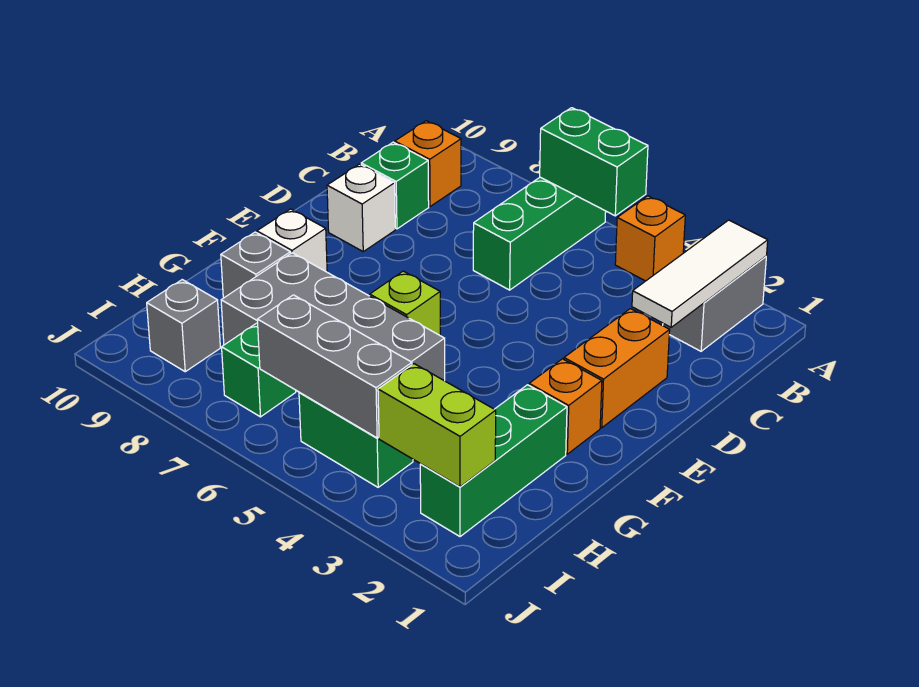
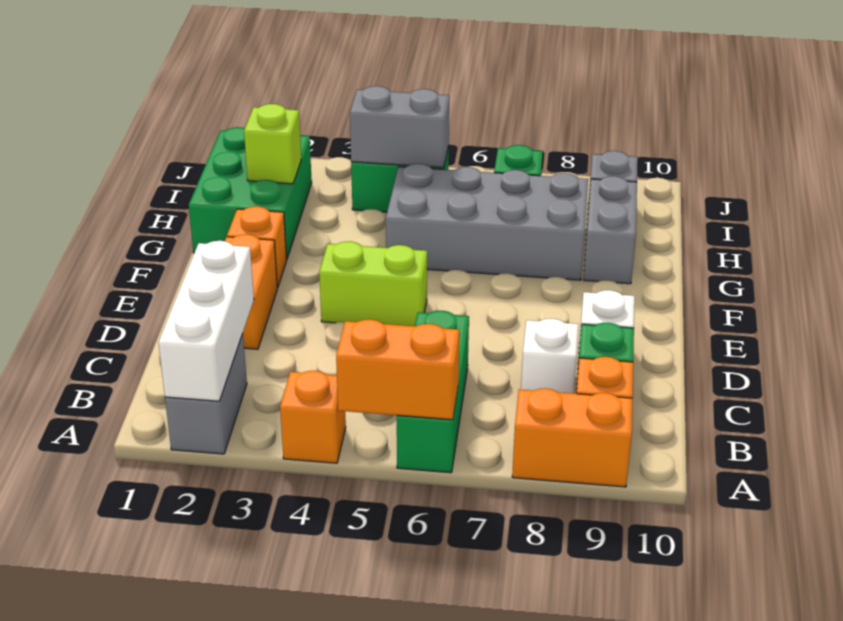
white tile A2:C2 level 2 -> white brick A2:C2 level 2
green brick A5:A6 level 2 -> orange brick A5:A6 level 2
none -> orange brick A8:A9 level 1
lime brick F6 level 1 -> lime brick H2 level 2
white brick F9 level 1 -> white brick C8 level 1
green brick G2:I2 level 1 -> green brick G1:I2 level 1
grey brick G9 level 1 -> grey brick G9:H9 level 1
lime brick I2:I3 level 2 -> lime brick E4:E5 level 1
grey brick I4:I6 level 2 -> grey brick I4:I5 level 2

